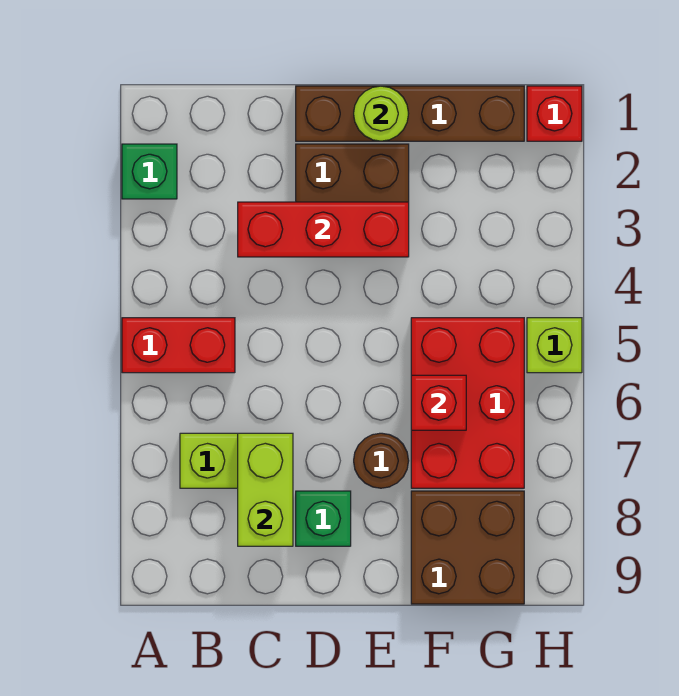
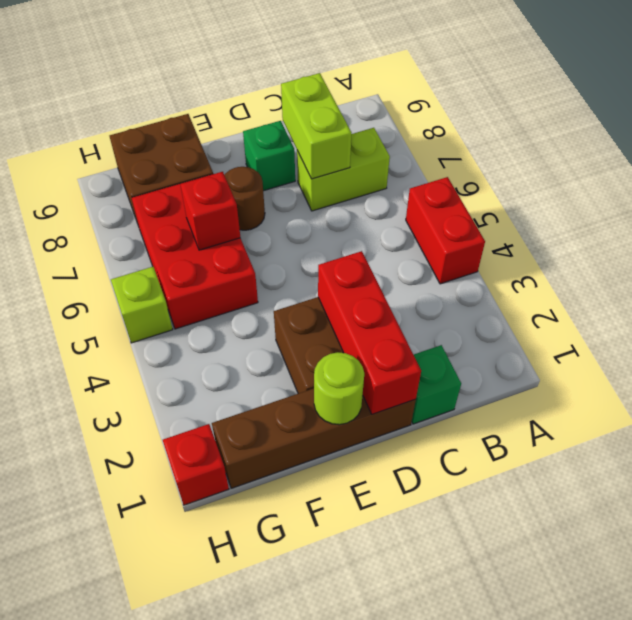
green brick A2 level 1 -> green brick C1 level 1
red brick A5:B5 level 1 -> red brick A4:A5 level 1
red brick C3:E3 level 2 -> red brick D1:D3 level 2

